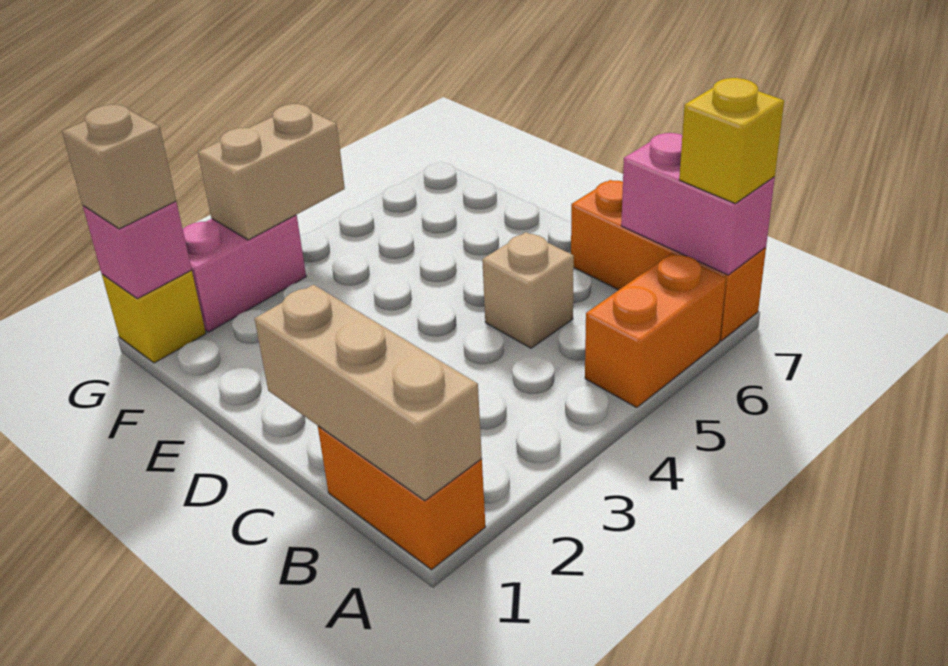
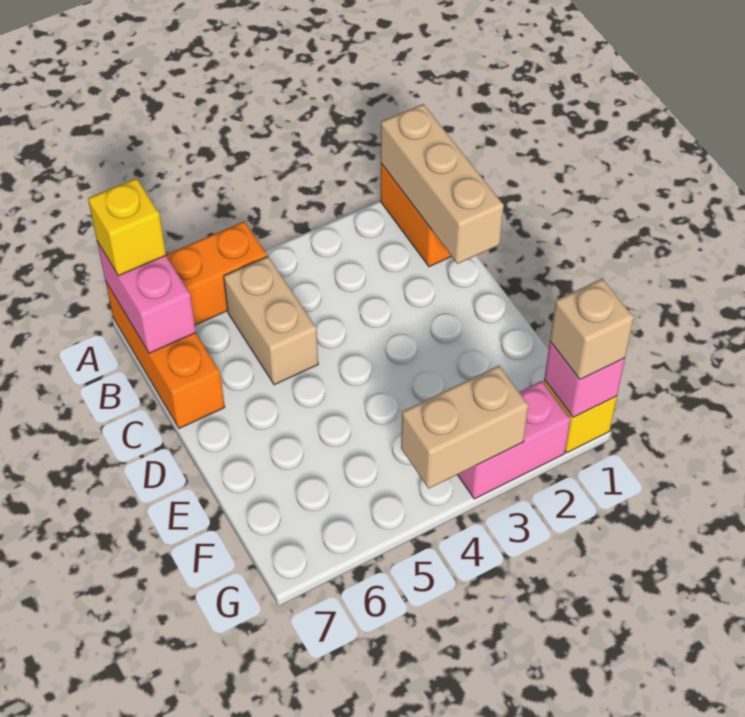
tan brick C5 level 1 -> tan brick B5:C5 level 1

